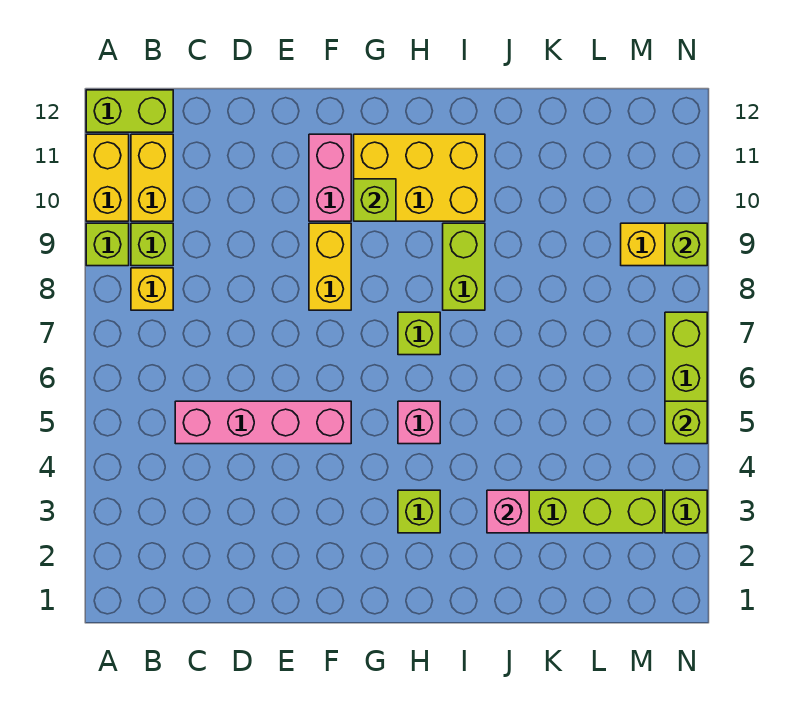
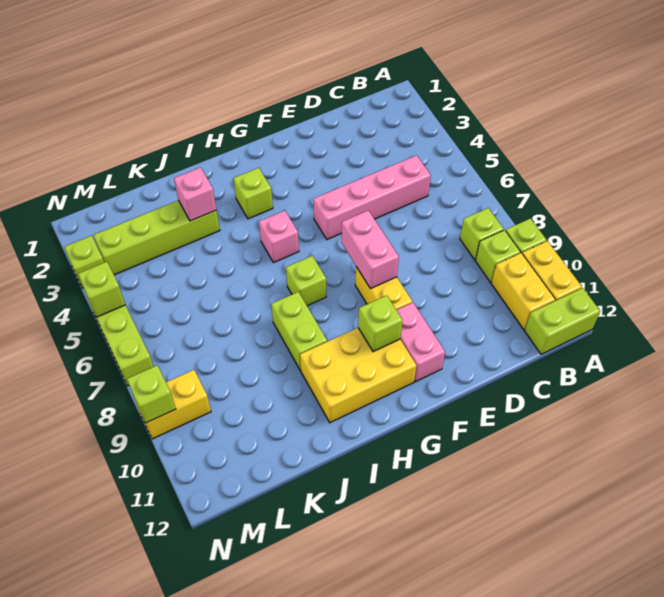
yellow brick B8 level 1 -> lime brick B8 level 1
none -> pink brick F7:F8 level 2

